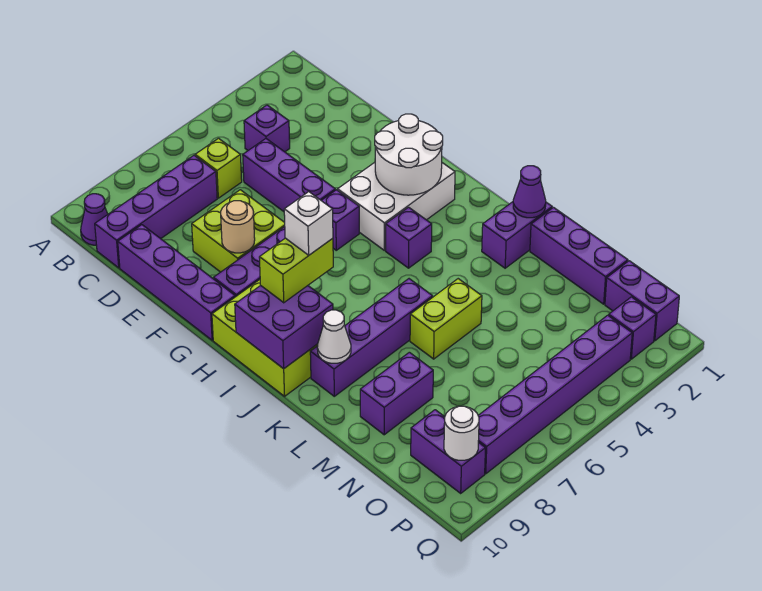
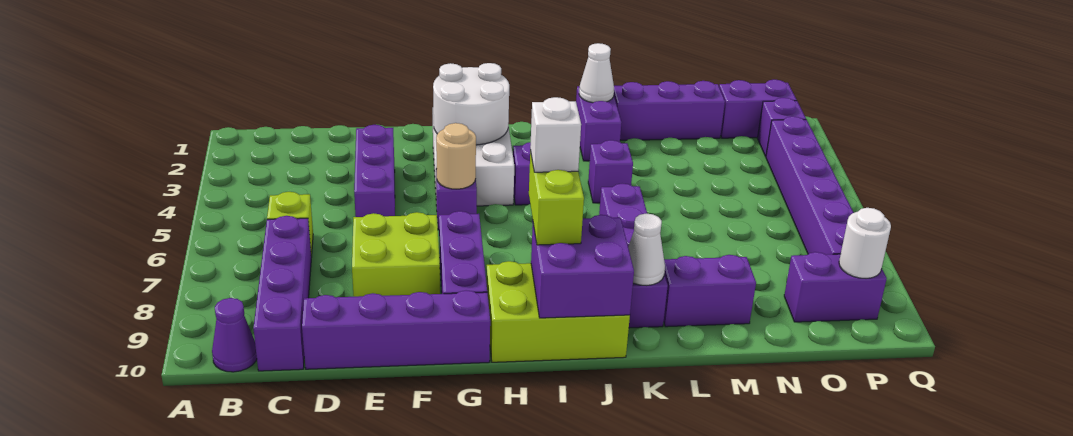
purple brick C4 level 1 -> purple brick K4 level 1
purple brick D5:F5 level 1 -> purple brick E3:E5 level 1
tan round brick F8 level 2 -> tan round brick G5 level 2
purple cone K1 level 2 -> white cone K1 level 2
lime brick L5:L6 level 1 -> none
purple brick M8:M9 level 1 -> purple brick L9:M9 level 1

